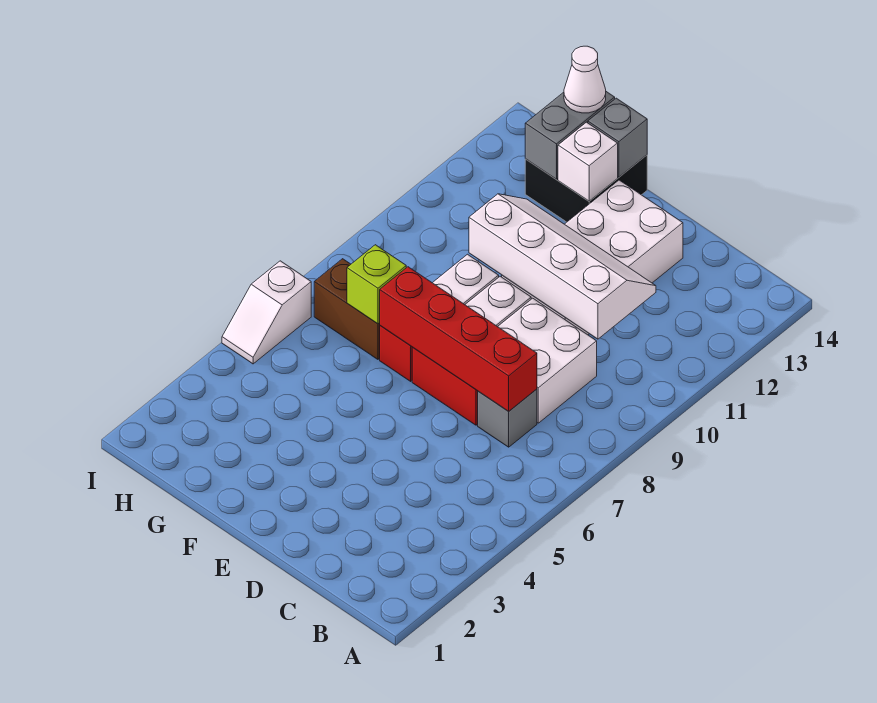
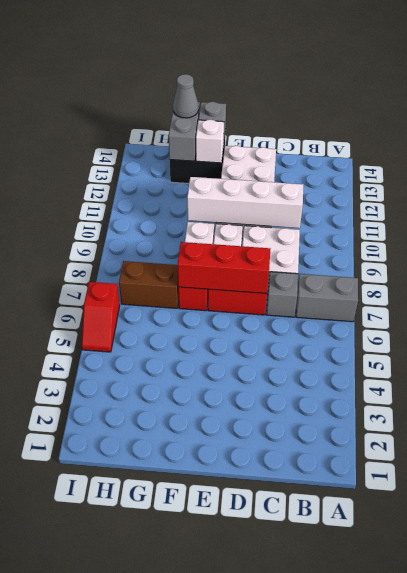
none -> grey brick A7:B7 level 1
red brick C7:F7 level 2 -> red brick D7:F7 level 2
lime brick G7 level 2 -> none
white cone G14 level 3 -> grey cone G14 level 3
white slope I5:I6 level 1 top 6 -> red slope I5:I6 level 1 top 6

